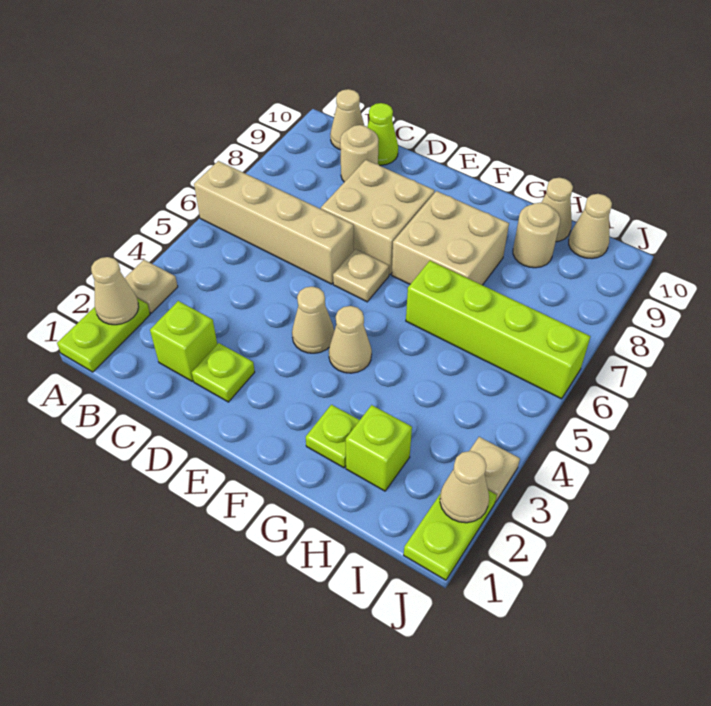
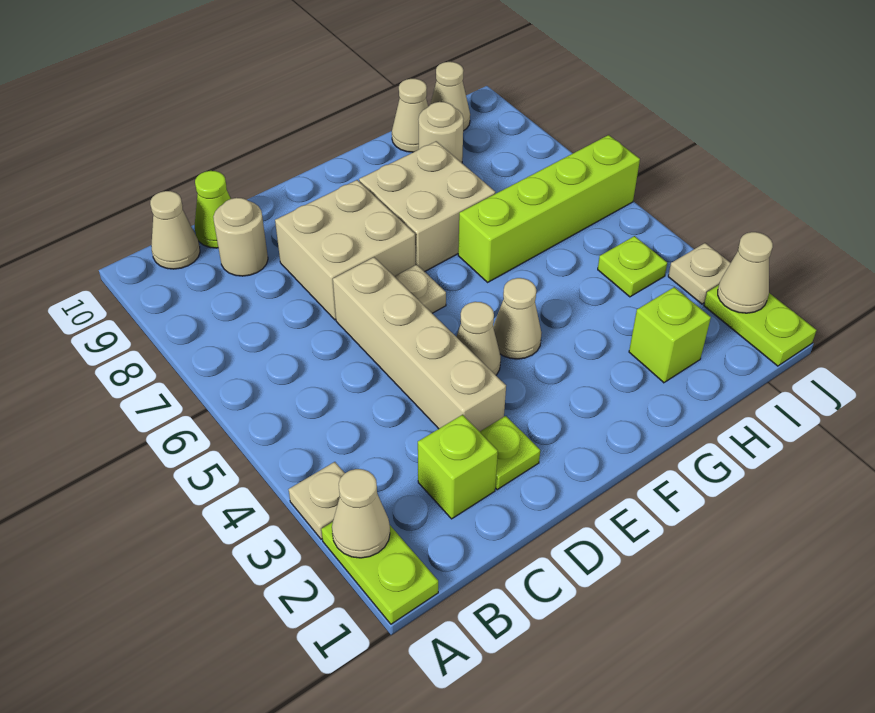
tan brick A6:D6 level 1 -> tan brick D3:D6 level 1
lime plate G2 level 1 -> lime plate I4 level 1

